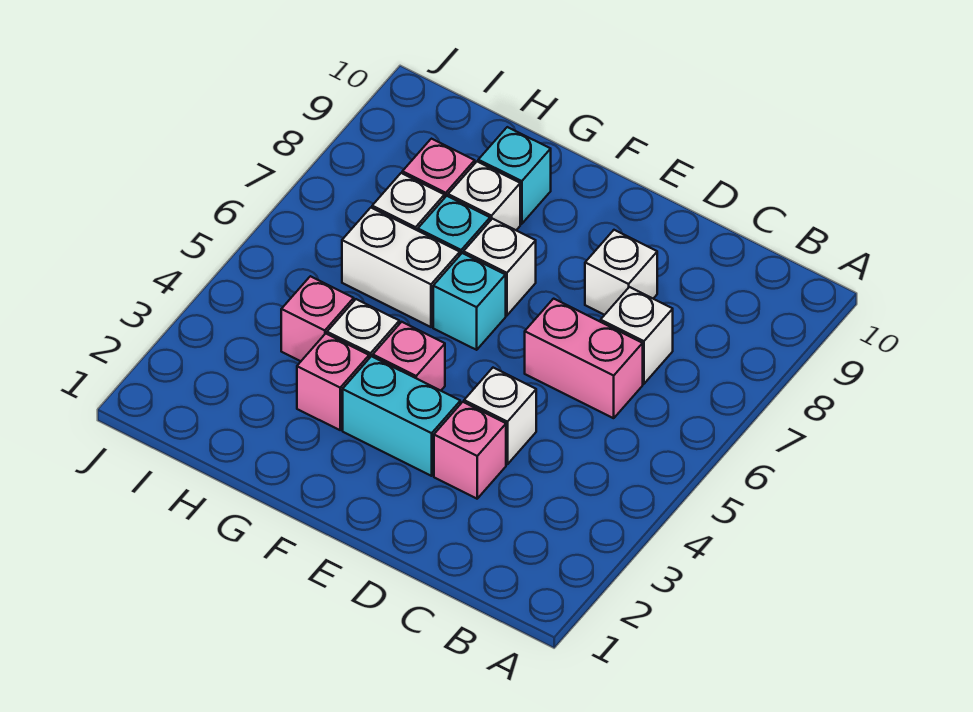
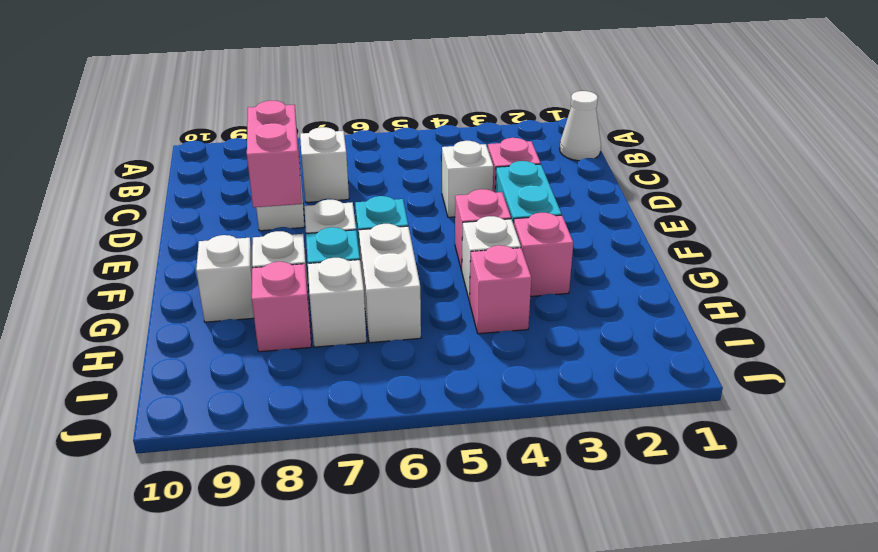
none -> white cone B1 level 1
pink brick C6:D6 level 1 -> pink brick D8:E8 level 2
cyan brick G9 level 1 -> white brick G9 level 1

